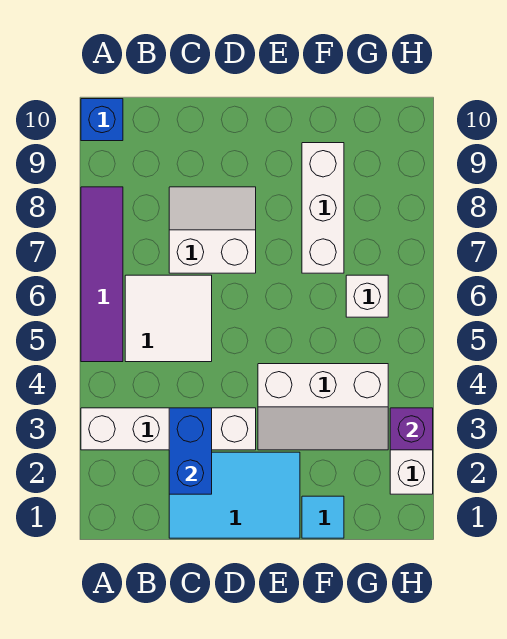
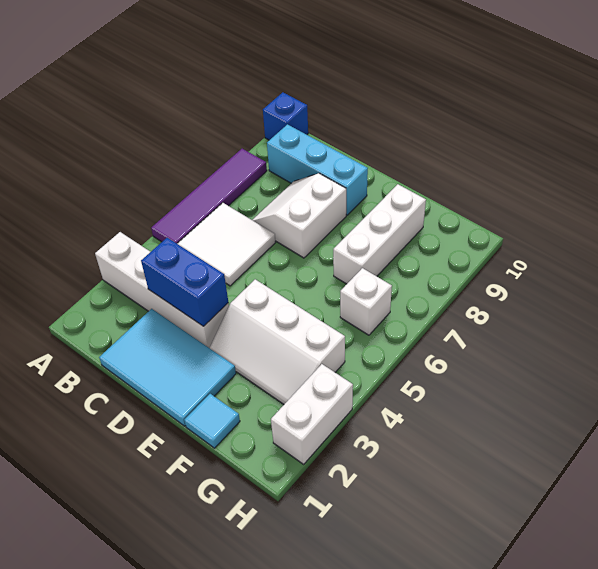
none -> cyan brick B9:D9 level 1
blue brick C2:C3 level 2 -> blue brick C3:D3 level 2
white slope C7:D8 level 1 top 7 -> white slope C7:D8 level 1 top D
purple brick H3 level 2 -> none

